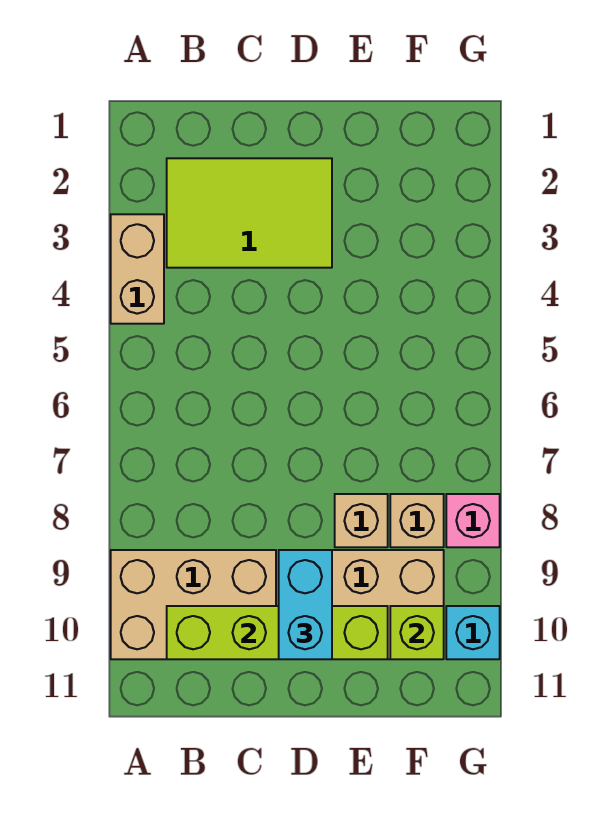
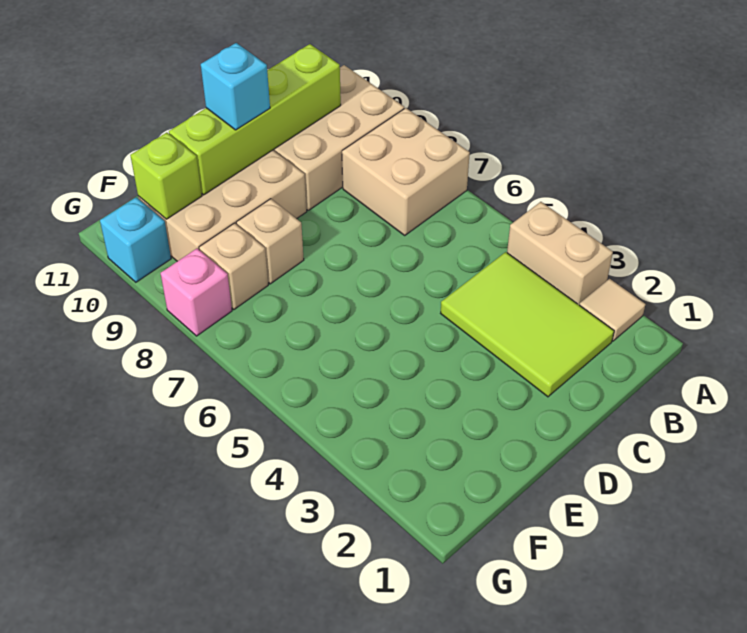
none -> tan tile A2 level 1
none -> tan brick A7:B8 level 1
lime tile B2:D3 level 1 -> lime tile B2:C4 level 1
cyan brick D9:D10 level 3 -> cyan brick D10 level 3

